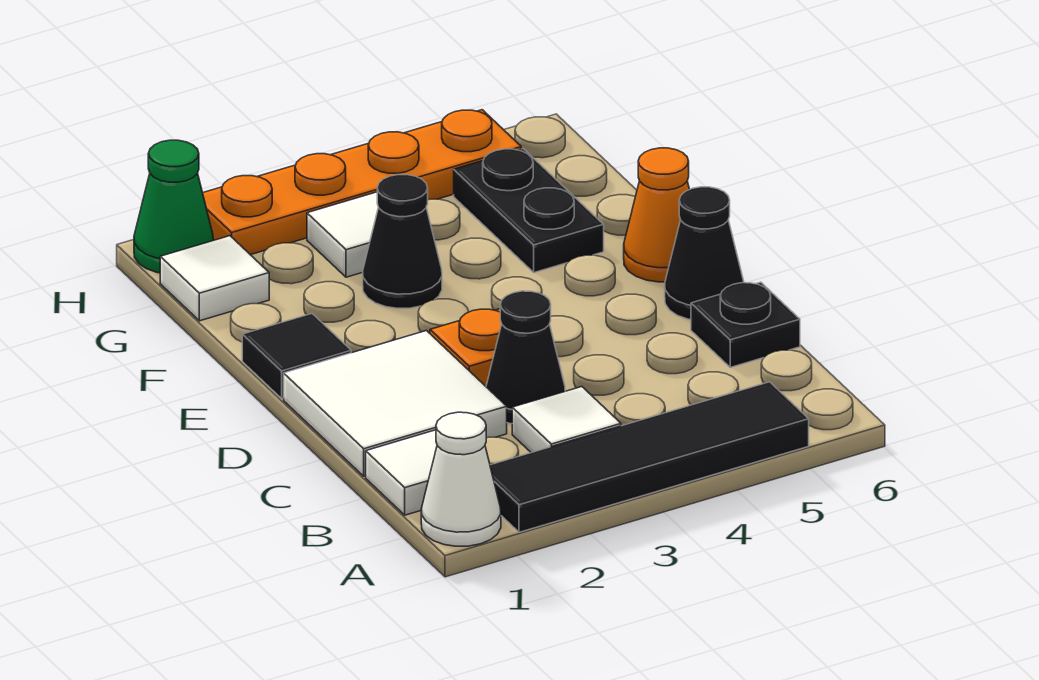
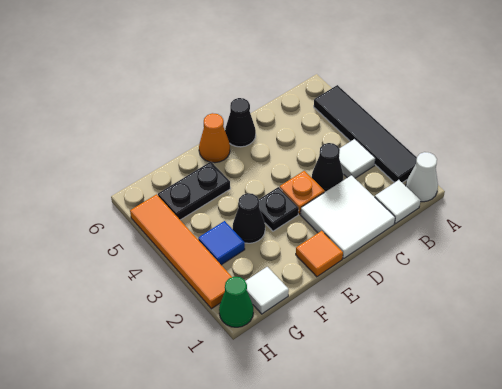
black plate C6 level 1 -> black plate E3 level 1
black tile E1 level 1 -> orange tile E1 level 1
white tile G3 level 1 -> blue tile G3 level 1
orange plate H2:H5 level 1 -> orange tile H2:H5 level 1

